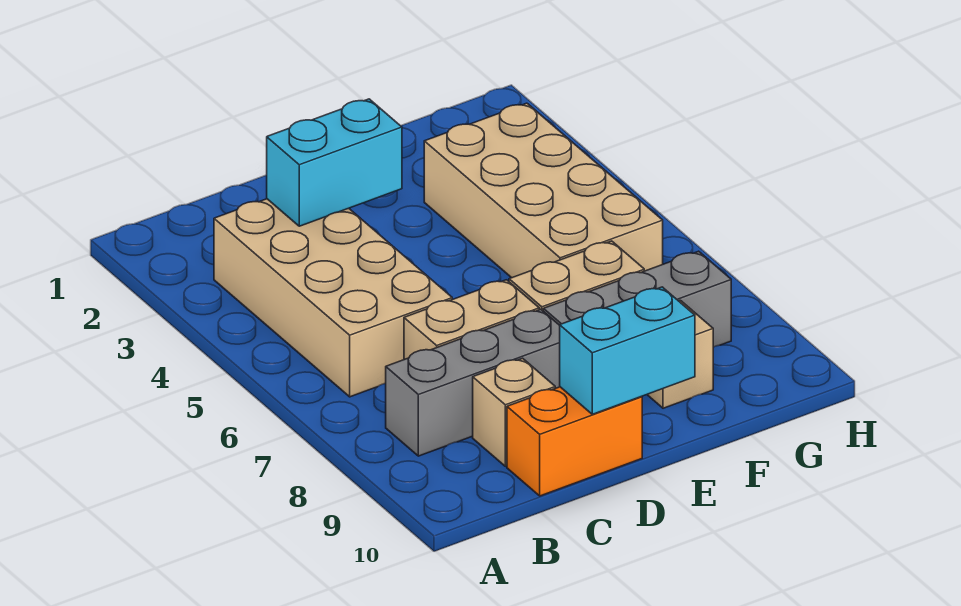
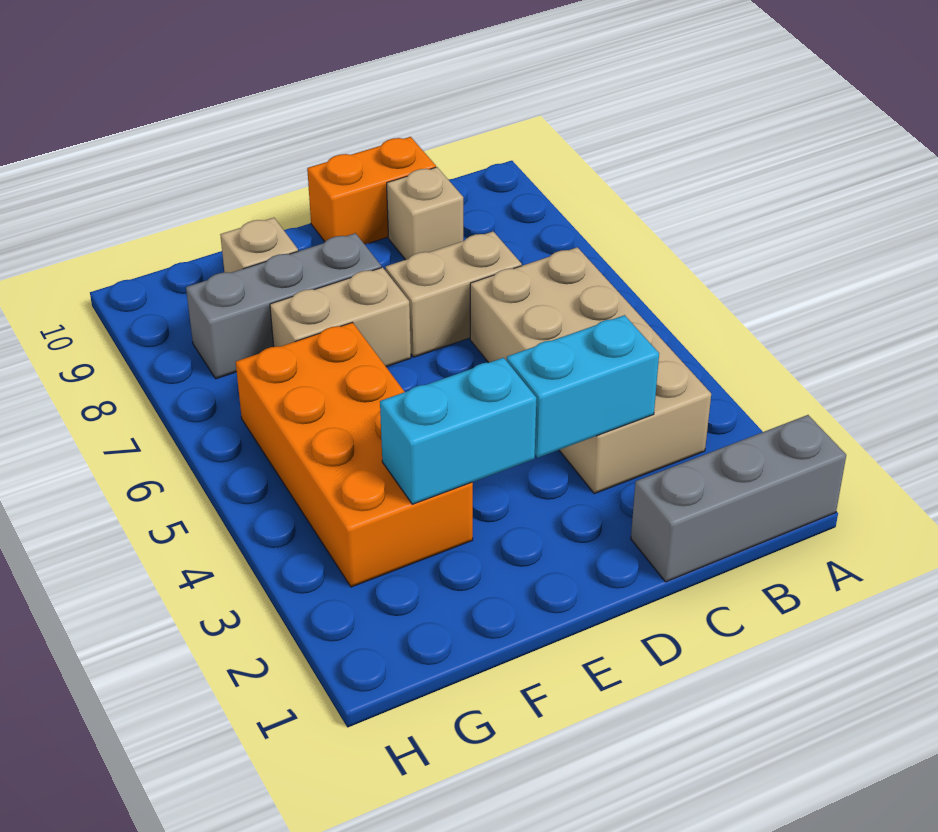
grey brick B8:D8 level 1 -> grey brick A1:C1 level 1
cyan brick D10:E10 level 2 -> cyan brick E3:F3 level 2
tan brick F3:G6 level 1 -> orange brick F3:G6 level 1

